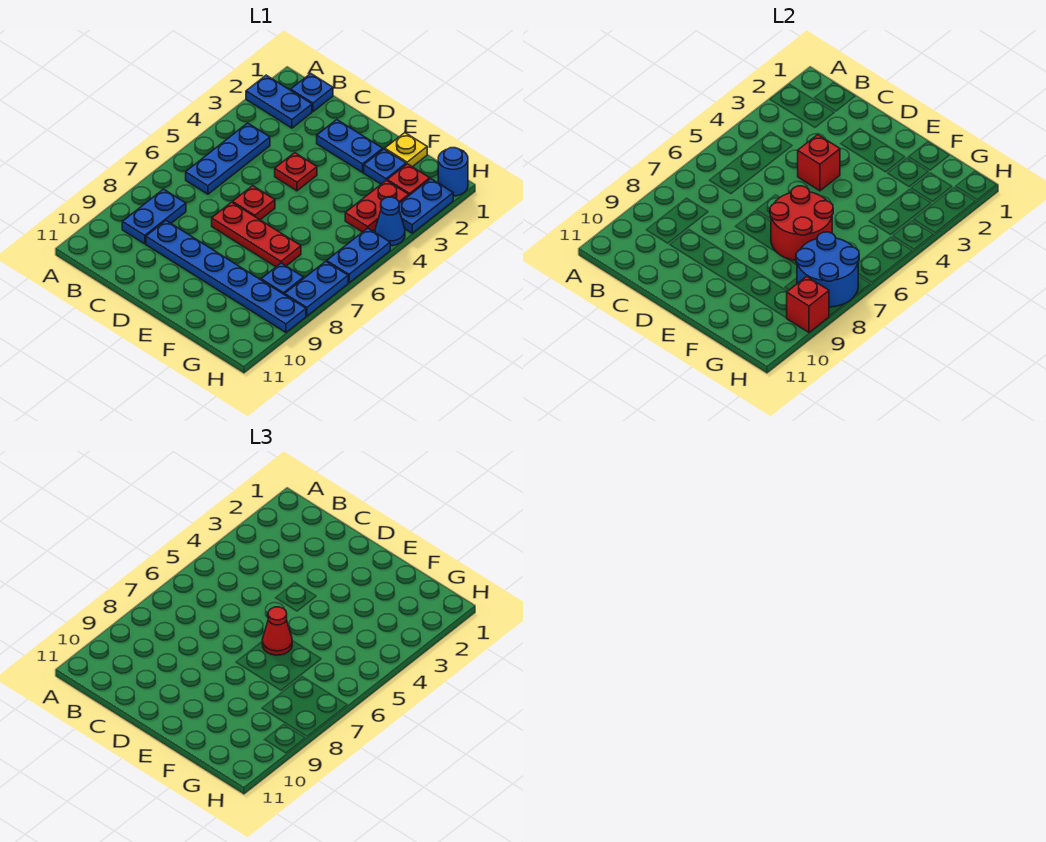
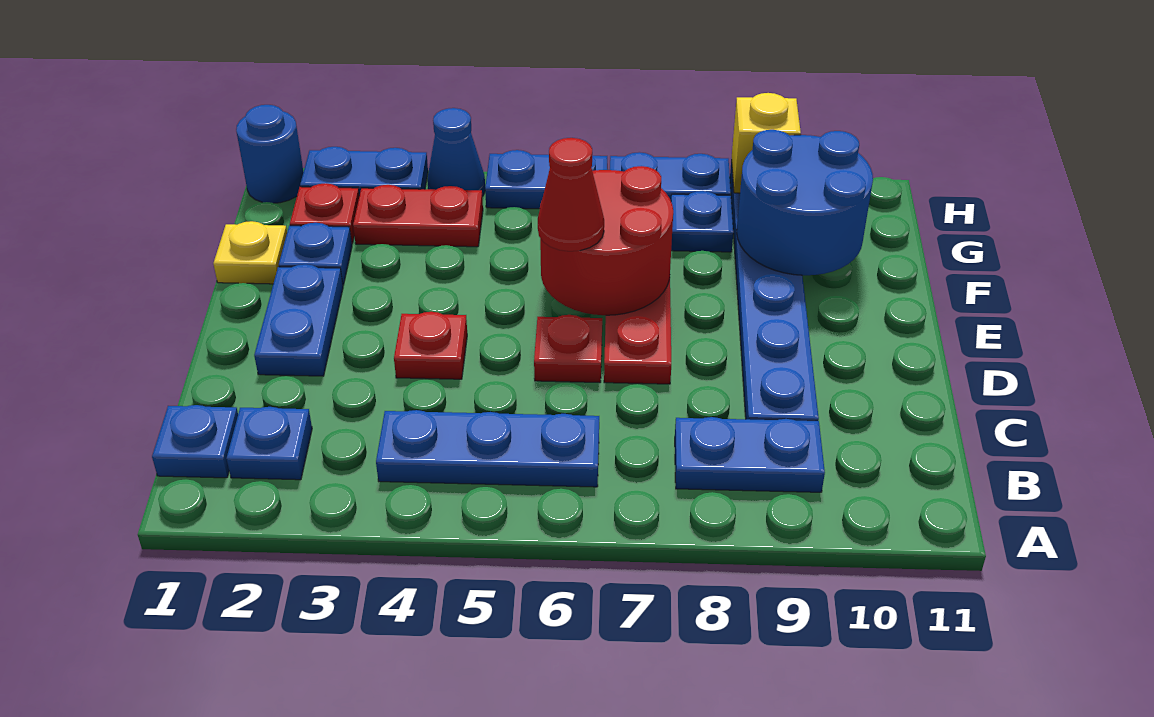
blue plate A2:B2 level 1 -> blue plate B2 level 1
red brick D4 level 2 -> none
blue round brick G7:H8 level 2 -> blue round brick F9:G10 level 2
red brick H9 level 2 -> yellow brick H9 level 2

